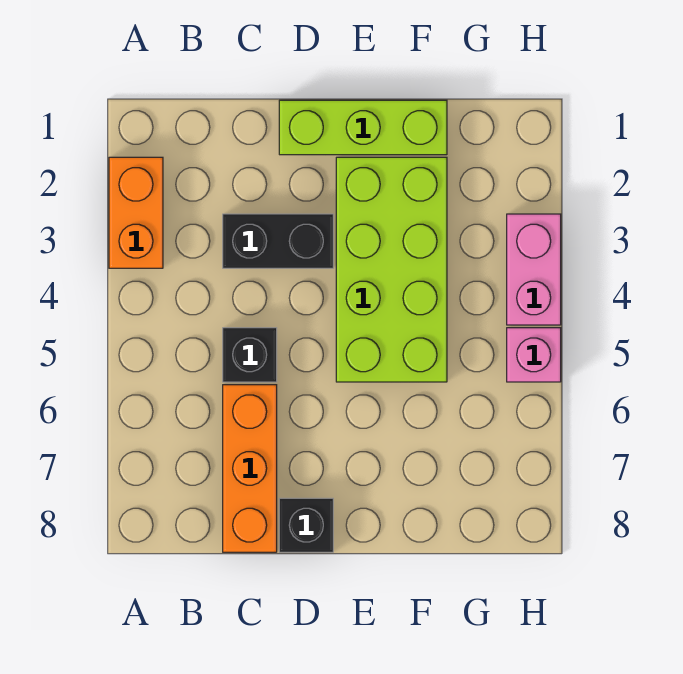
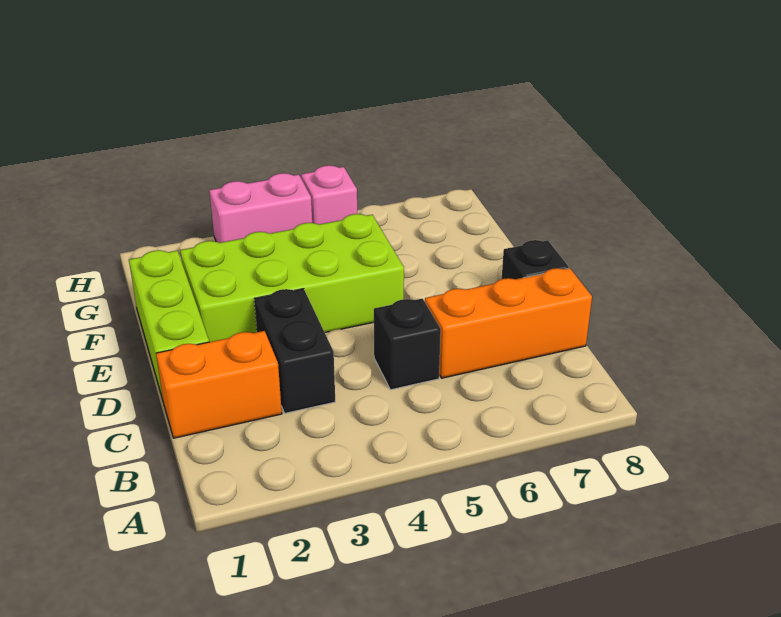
orange brick A2:A3 level 1 -> orange brick C1:C2 level 1

